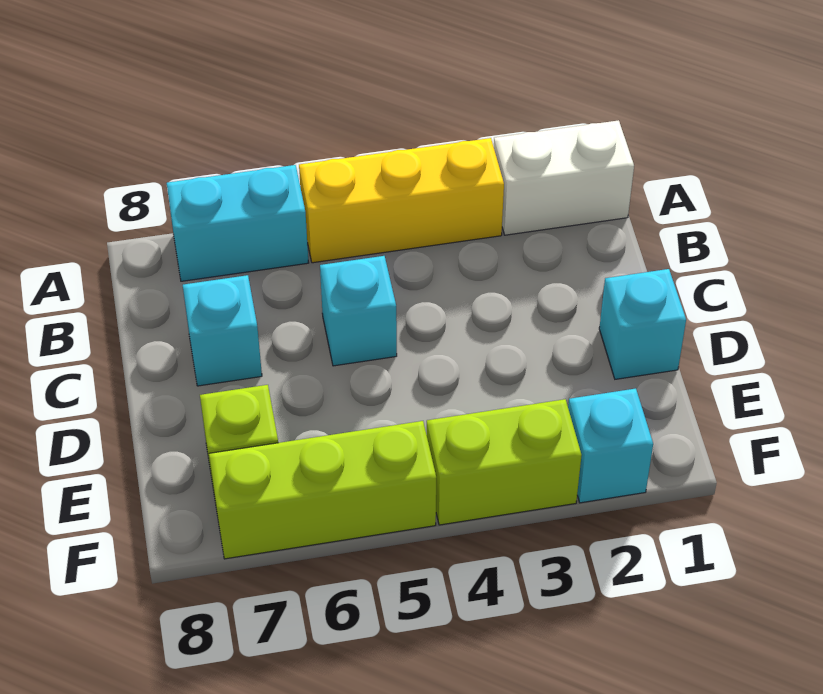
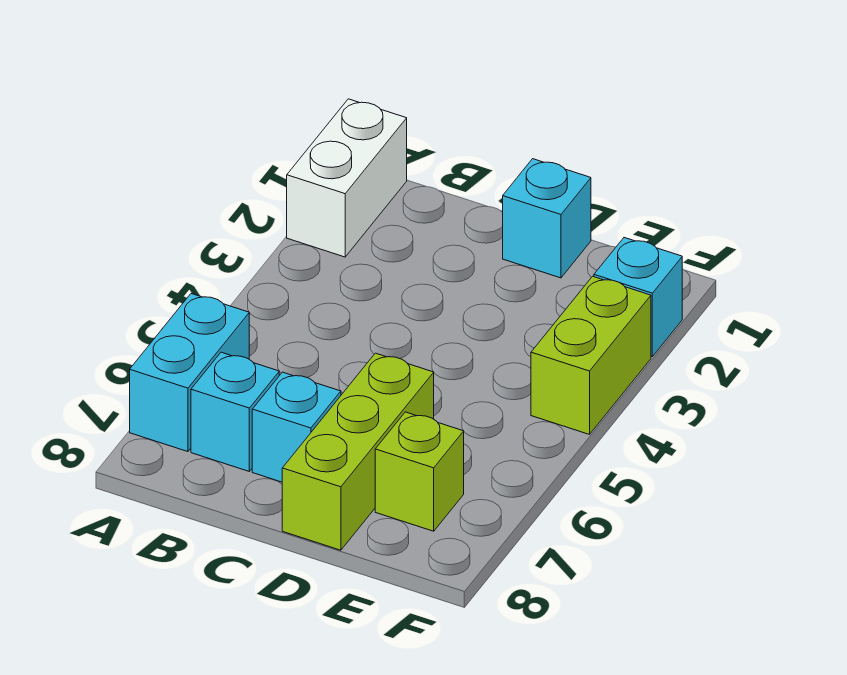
yellow brick A3:A5 level 1 -> none
cyan brick C5 level 1 -> cyan brick B7 level 1
lime brick F5:F7 level 1 -> lime brick D6:D8 level 1

